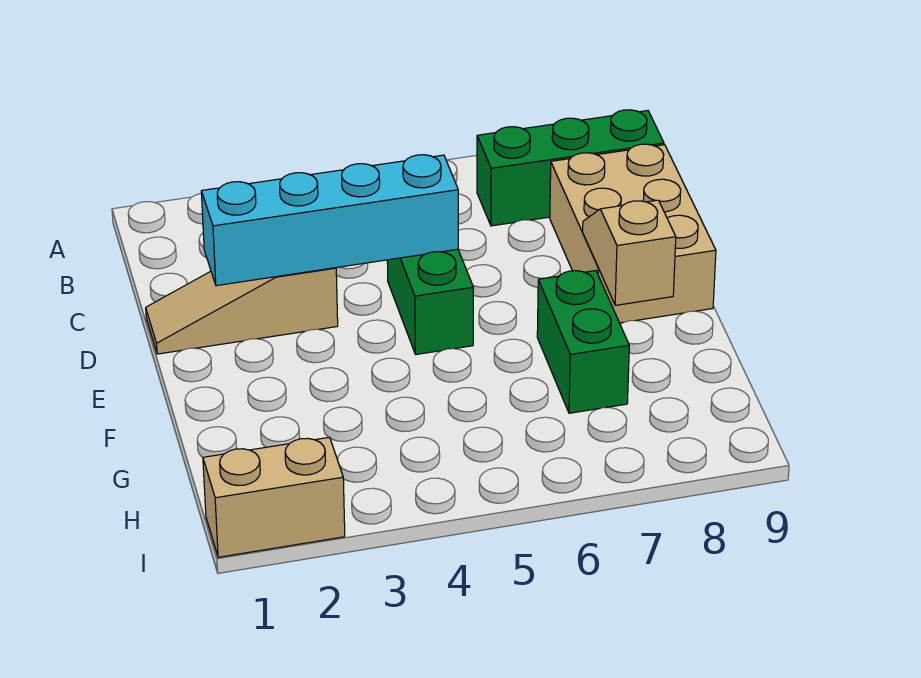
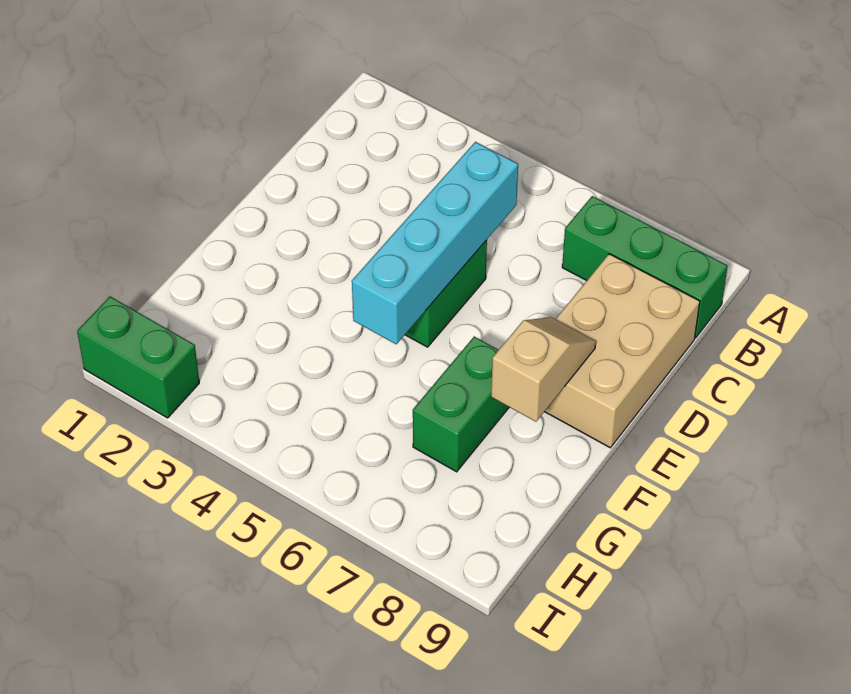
tan slope D1:D3 level 1 top 3 -> none
cyan brick D2:D5 level 2 -> cyan brick C5:F5 level 2
tan brick I1:I2 level 1 -> green brick I1:I2 level 1

